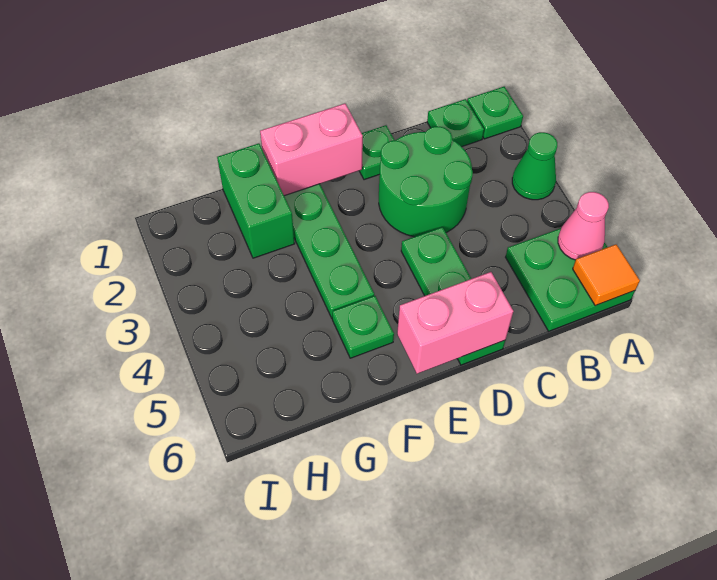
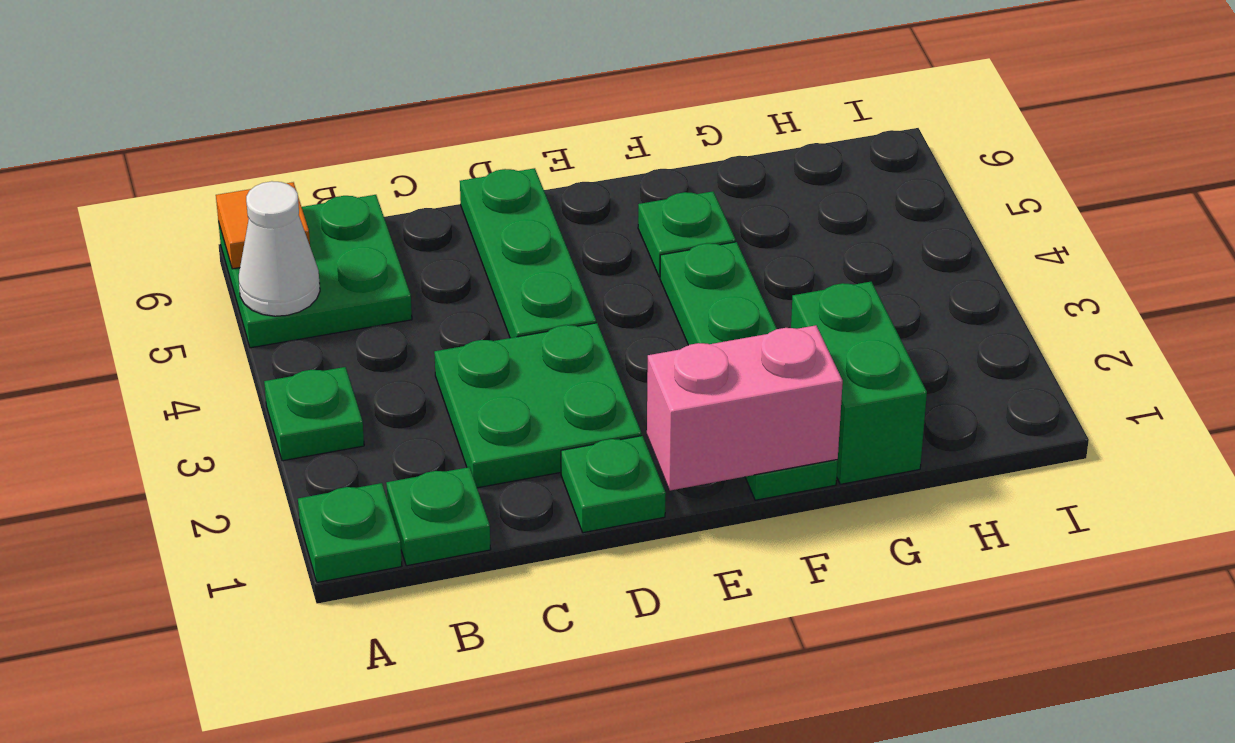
green cone A3 level 1 -> green plate A3 level 1
pink cone A5 level 2 -> white cone A5 level 2
green round brick C2:D3 level 1 -> green plate C2:D3 level 1
pink brick D6:E6 level 2 -> none

